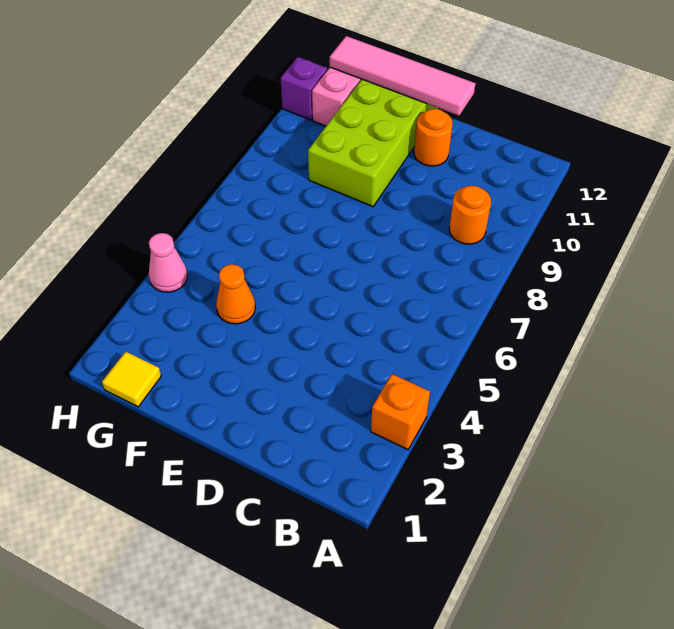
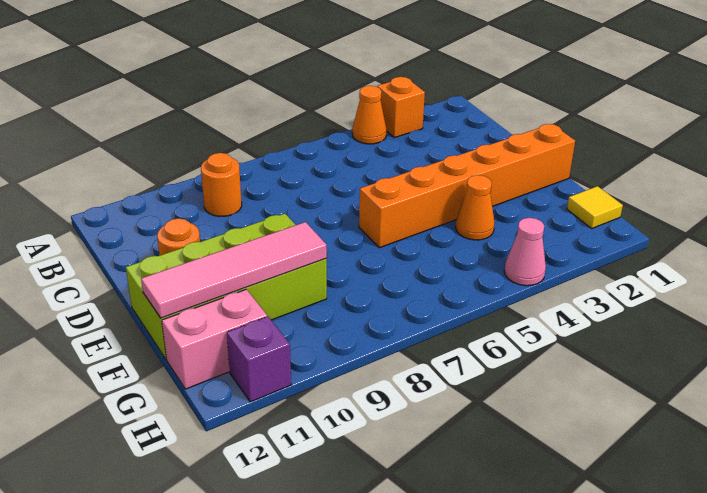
none -> orange cone A4 level 1
pink tile D12:G12 level 2 -> pink tile F9:F12 level 2
none -> orange brick E1:E6 level 1

